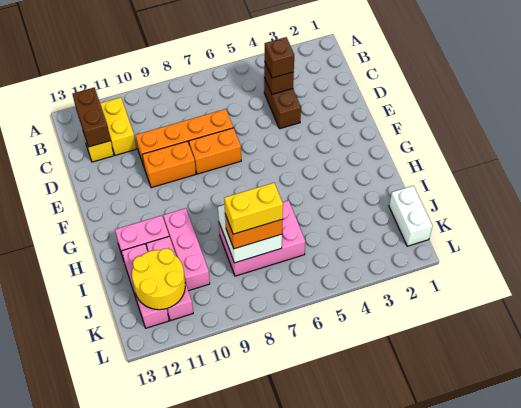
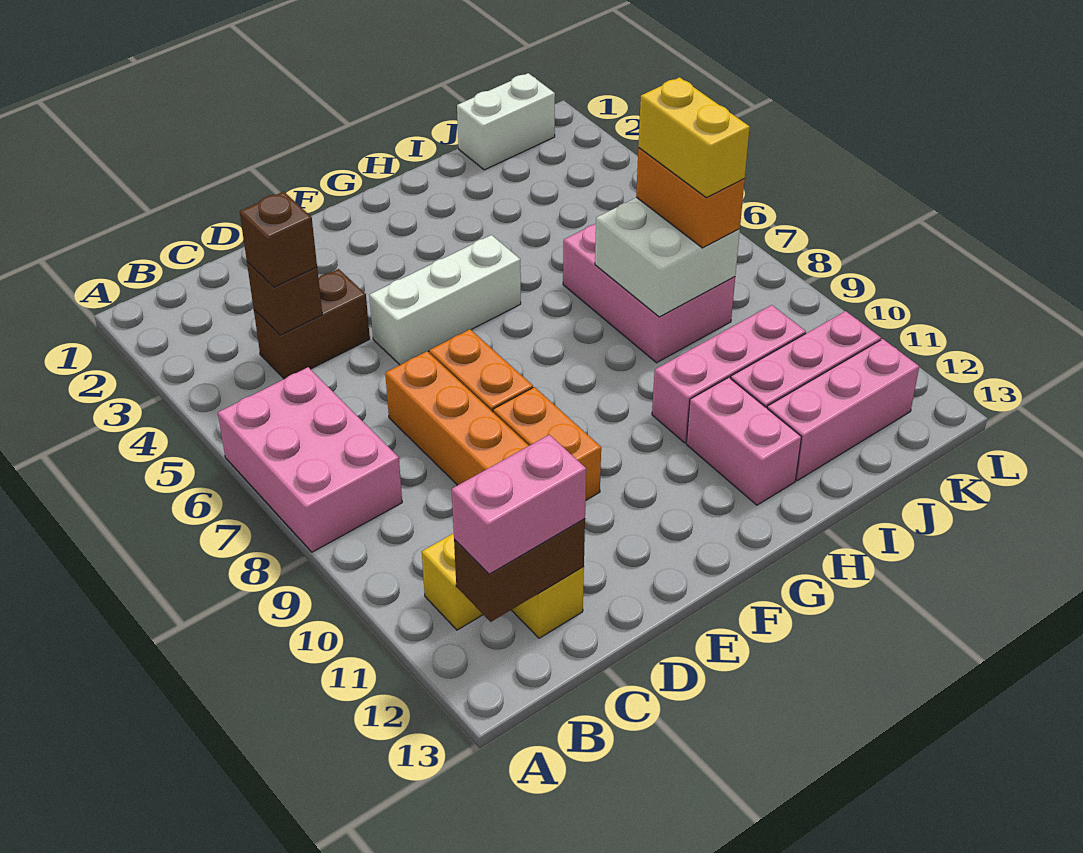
none -> pink brick A6:B8 level 1
none -> pink brick B12:C12 level 3
none -> white brick E5:G5 level 1
yellow round brick J11:K12 level 2 -> none

